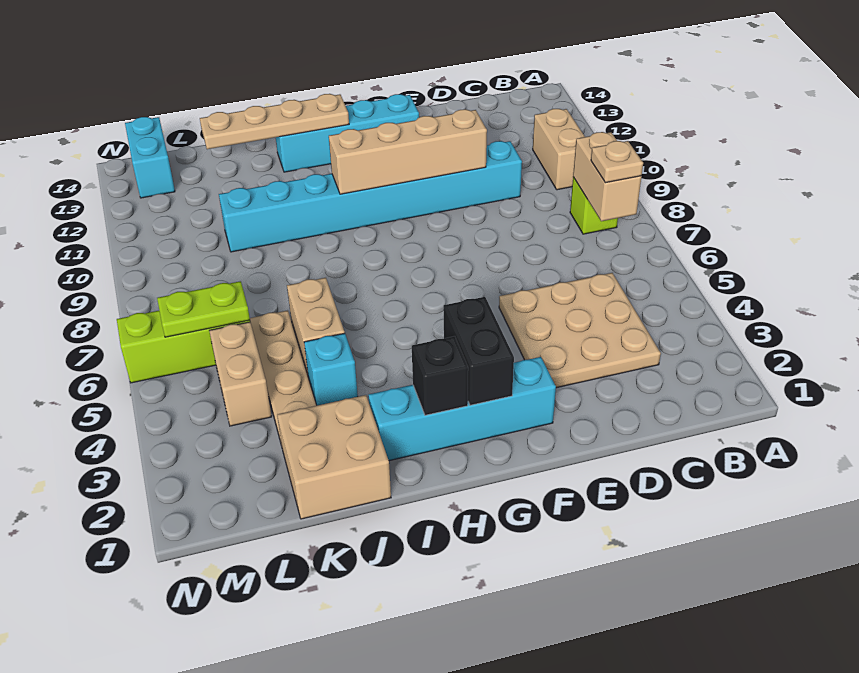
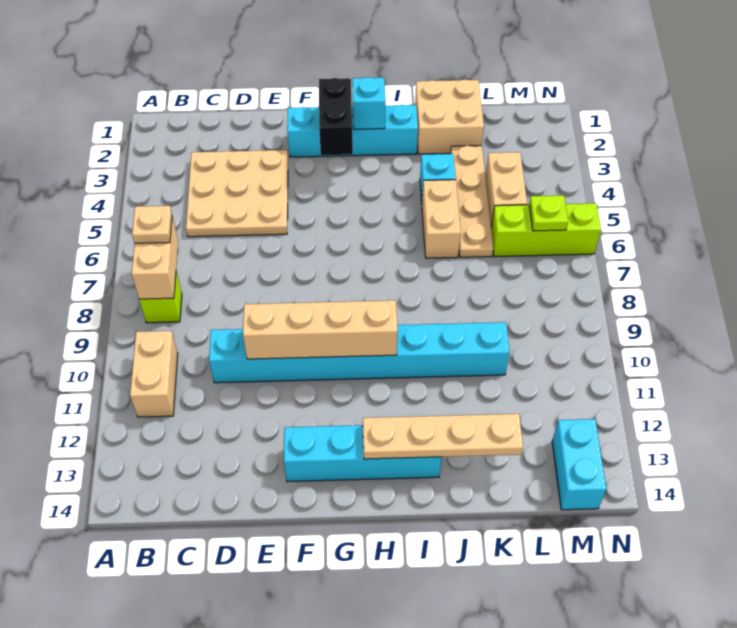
black brick H2 level 2 -> cyan brick H2 level 2
lime plate L6:M6 level 2 -> lime plate M6 level 2

